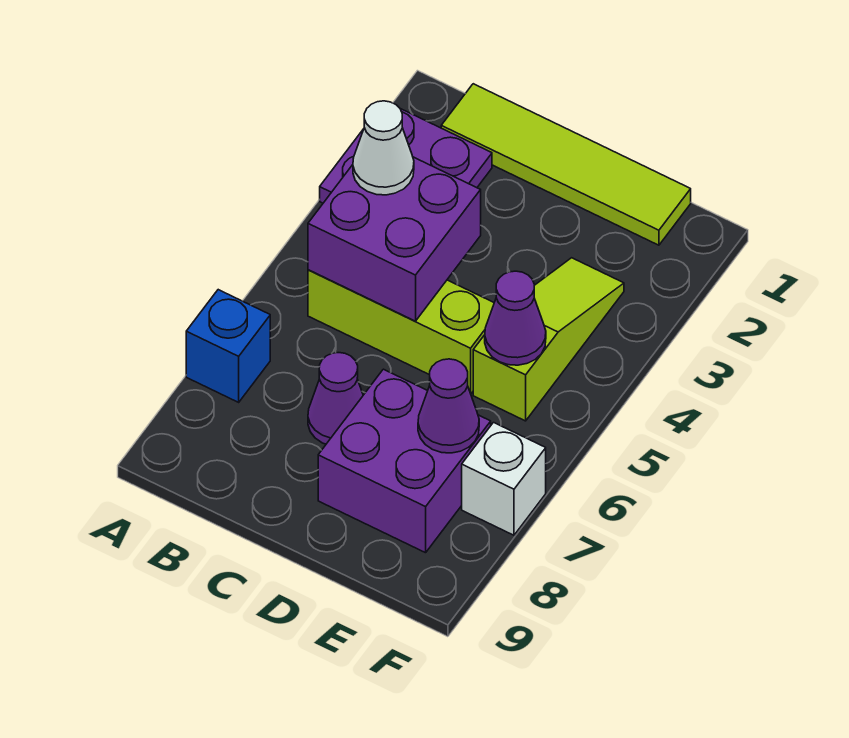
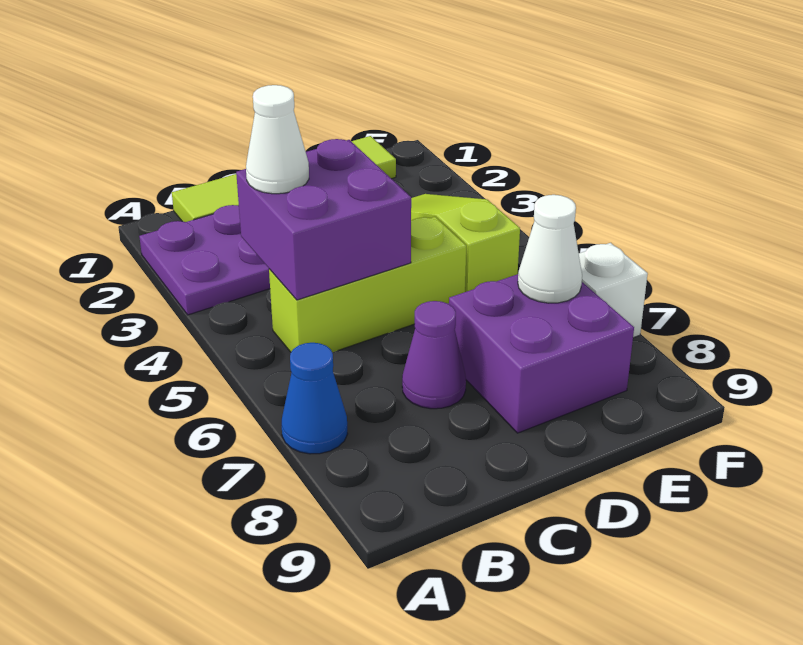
blue brick A7 level 1 -> blue cone A7 level 1
purple cone E5 level 2 -> none
purple cone E7 level 2 -> white cone E7 level 2

